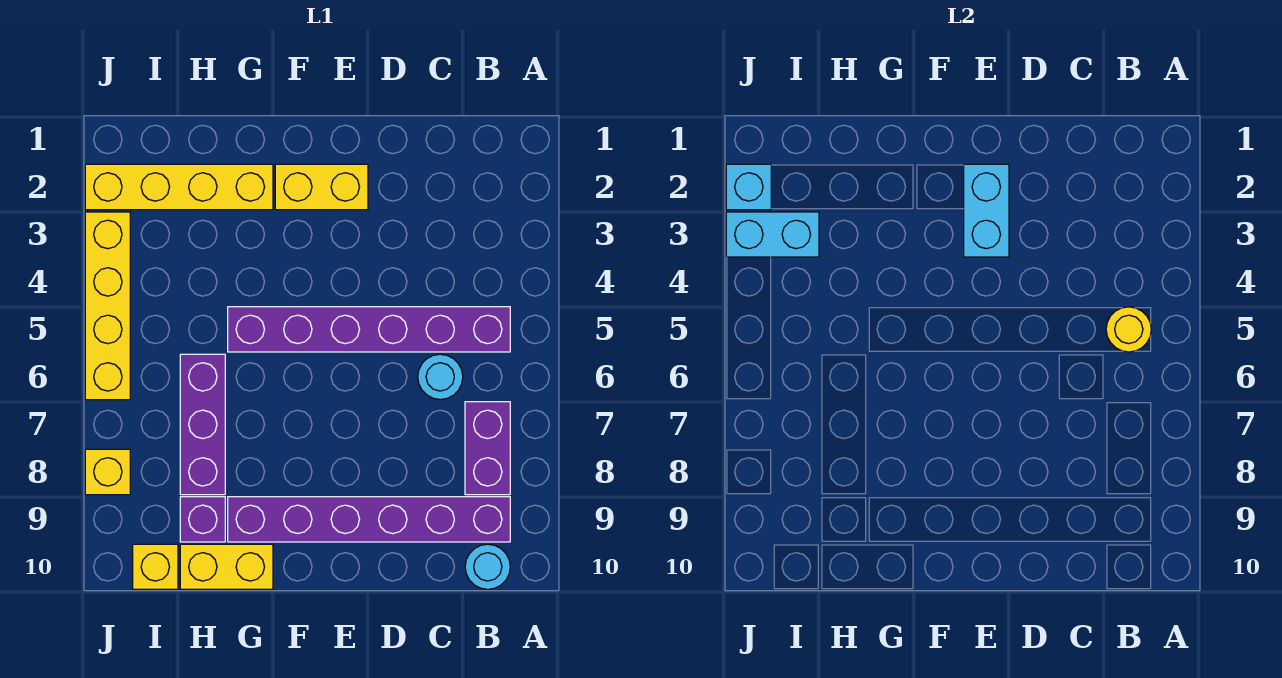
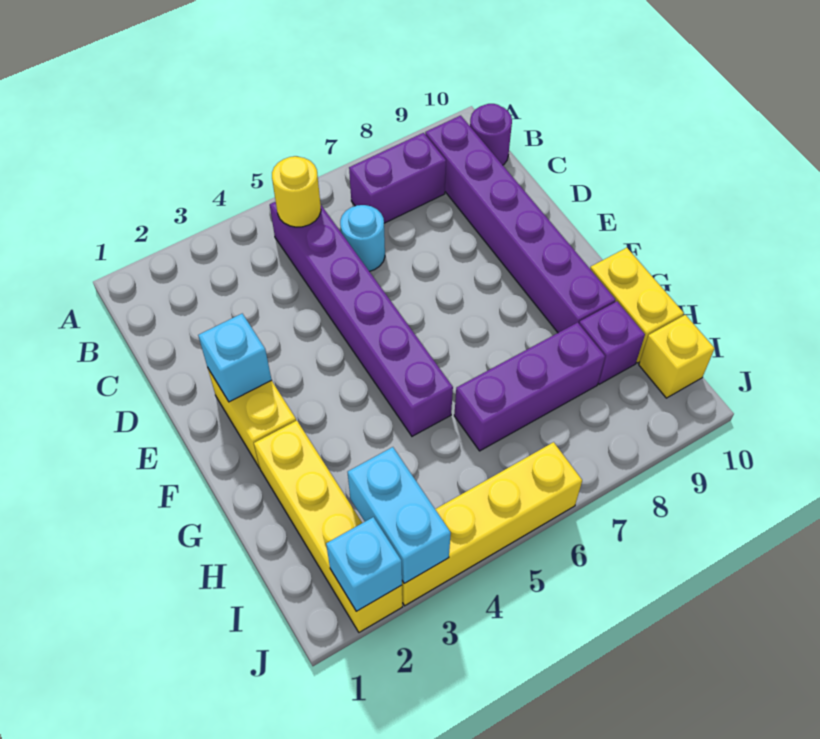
cyan round brick B10 level 1 -> purple round brick B10 level 1
cyan brick E2:E3 level 2 -> cyan brick E2 level 2
yellow brick J8 level 1 -> none

